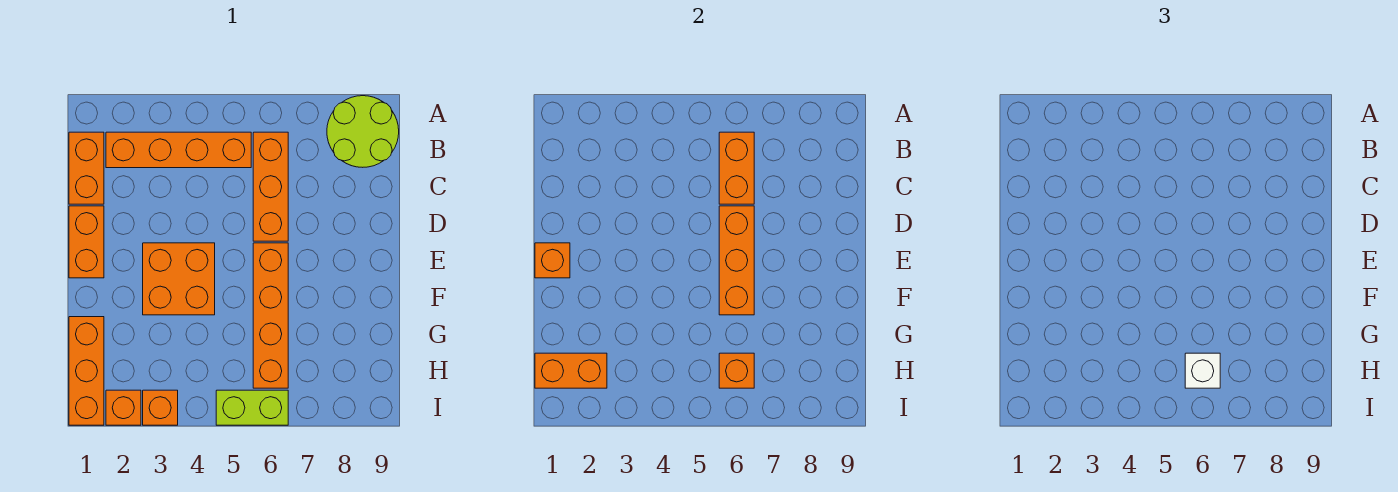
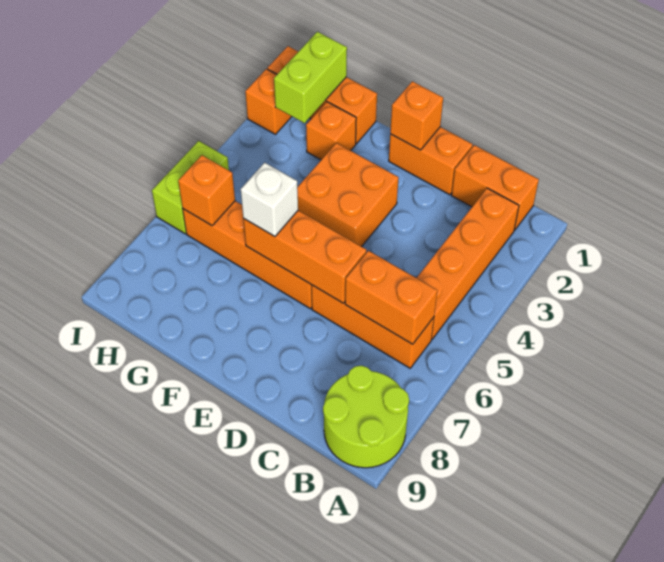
orange brick H1:H2 level 2 -> lime brick H1:H2 level 2
white brick H6 level 3 -> white brick F6 level 3
orange brick I3 level 1 -> orange brick G2 level 1

